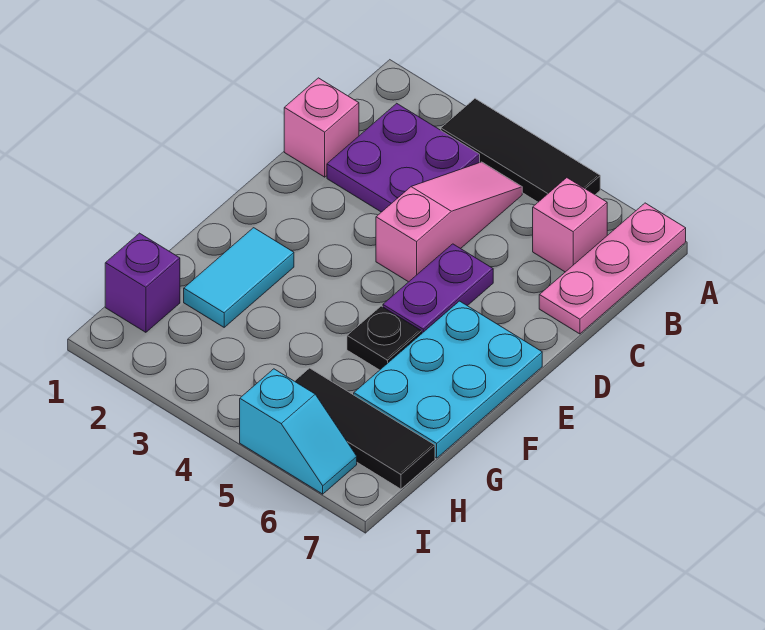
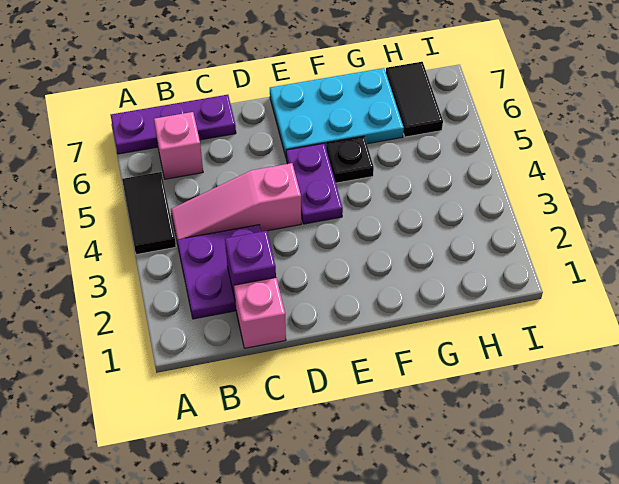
black tile A3:A5 level 1 -> black tile A4:A5 level 1
pink plate A7:C7 level 1 -> purple plate A7:C7 level 1
purple plate D5:E5 level 1 -> purple plate E4:E5 level 1
cyan tile F2:G2 level 1 -> none
purple brick H1 level 1 -> purple brick C2 level 2
black tile H5:H7 level 1 -> black tile H6:H7 level 1
cyan slope I5:I6 level 1 top 5 -> none

